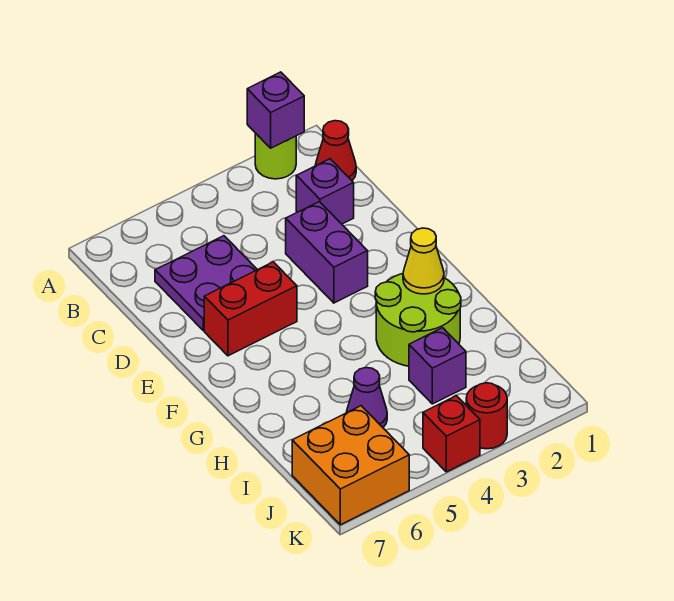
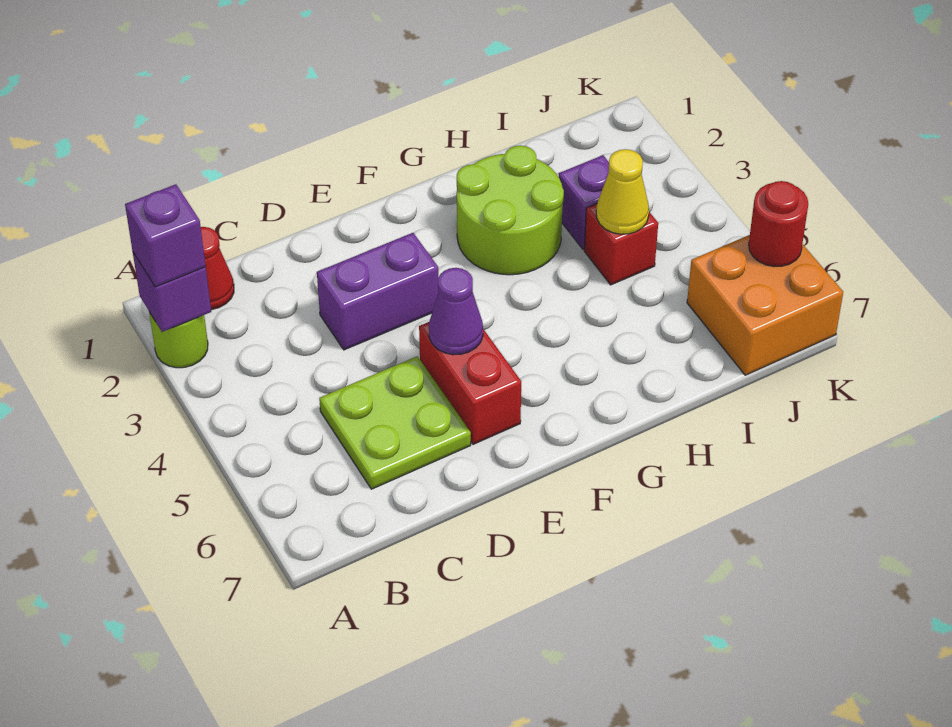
purple brick C2 level 1 -> purple brick A2 level 3
purple plate C5:D6 level 1 -> lime plate C5:D6 level 1
yellow cone G2 level 2 -> yellow cone I4 level 2
purple cone I5 level 1 -> purple cone E5 level 2
red round brick K3 level 1 -> red round brick K6 level 2
red brick K4 level 1 -> red brick I4 level 1

